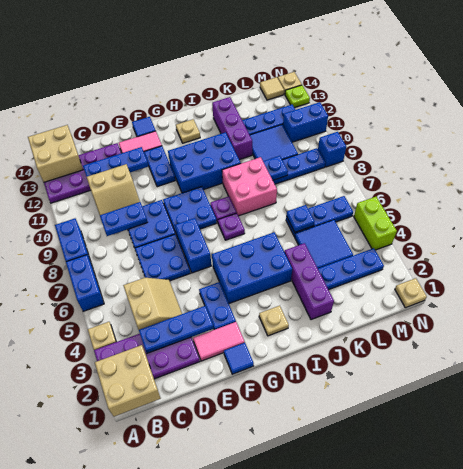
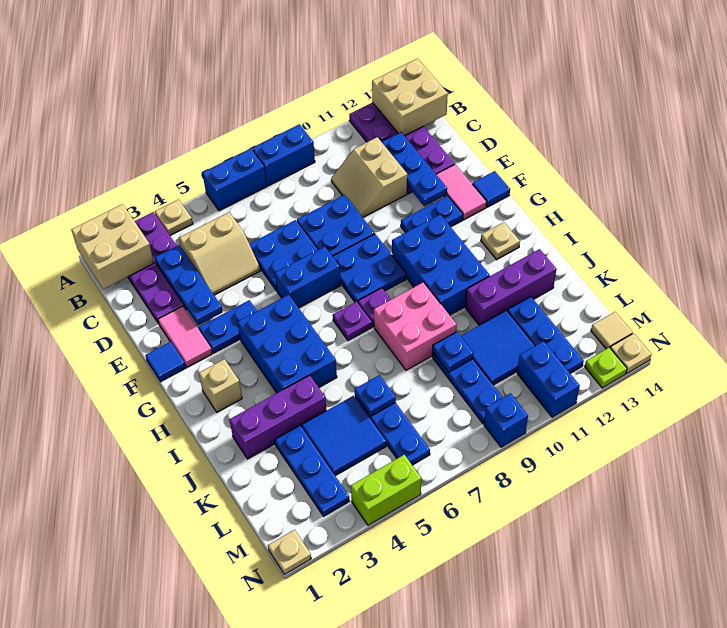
blue plate C9:D9 level 2 -> none
tan plate H2 level 1 -> tan brick H2 level 1

